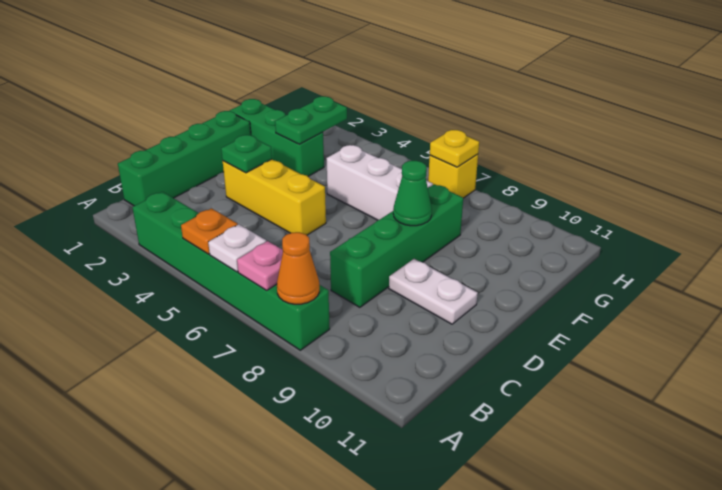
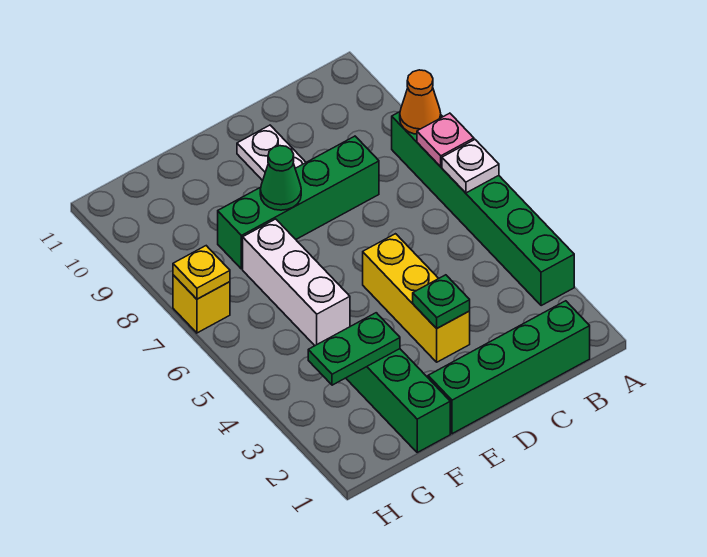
orange plate A5 level 2 -> none

